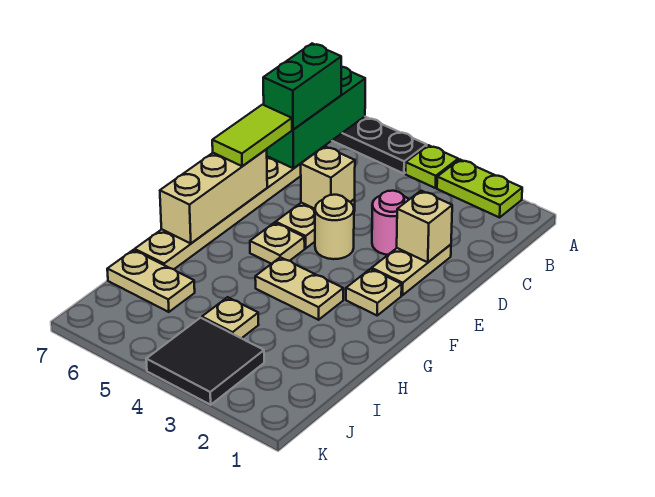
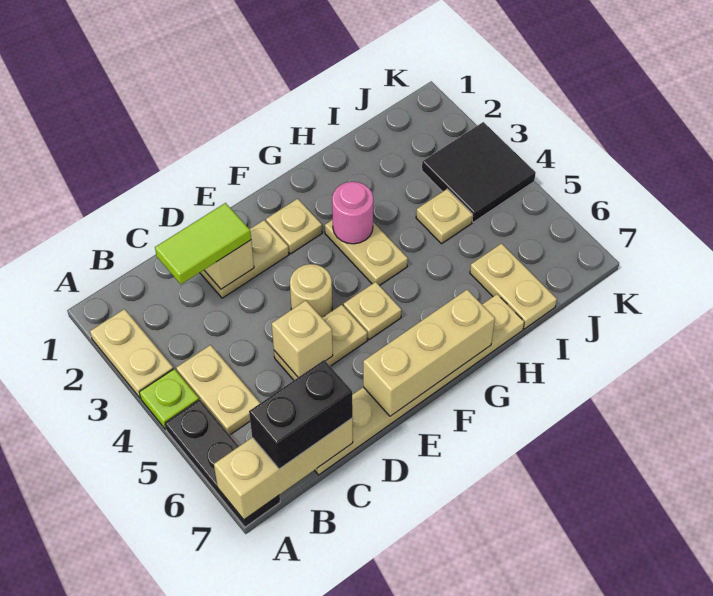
lime plate A2:A3 level 1 -> tan plate A2:A3 level 1
green brick A7:C7 level 2 -> tan brick A7:C7 level 2
none -> tan plate B4:B5 level 1
green brick B7:C7 level 3 -> black brick B7:C7 level 3
pink round brick D3 level 1 -> pink round brick G3 level 2
lime tile D7:E7 level 3 -> lime tile C2:D2 level 3

